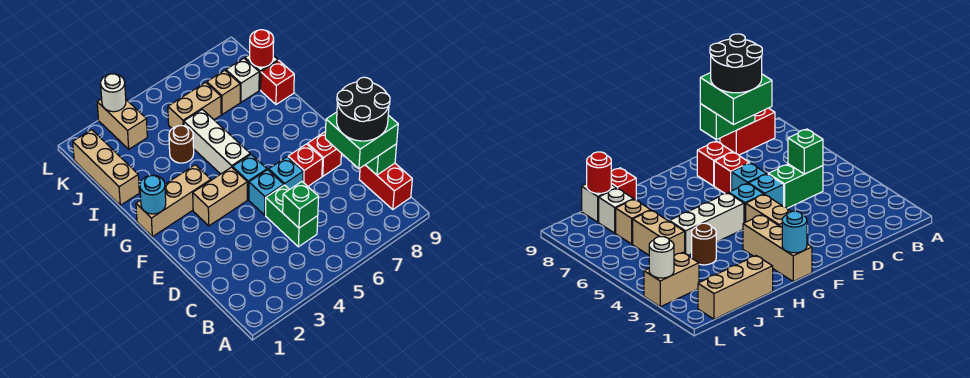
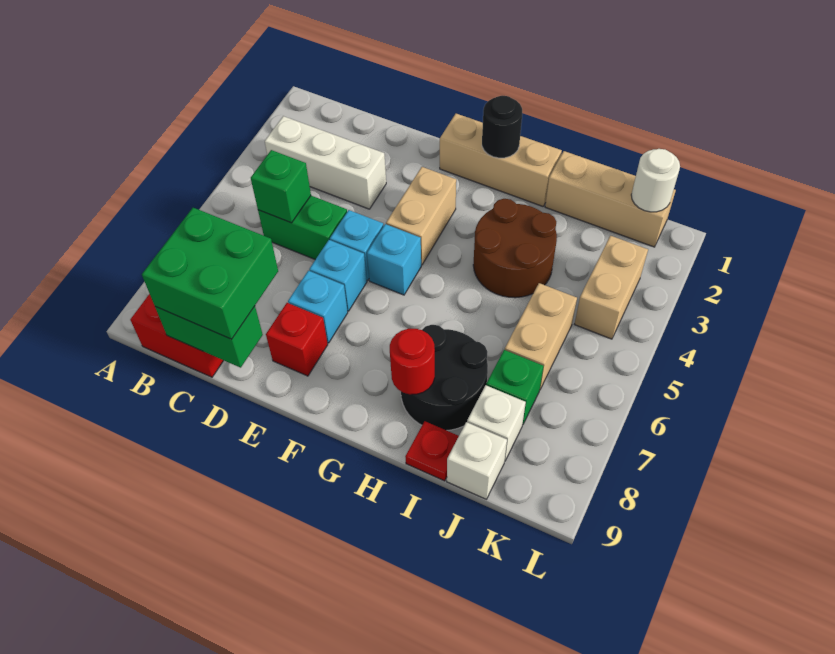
black round brick C8:D9 level 4 -> black round brick H7:I8 level 1
red brick E7 level 1 -> cyan brick E7 level 1
tan brick G1:G3 level 1 -> tan brick F1:H1 level 1
cyan round brick G1 level 2 -> black round brick G1 level 2
white brick G5:I5 level 1 -> white brick B3:D3 level 1
brown round brick I4 level 1 -> brown round brick H3:I4 level 1
red brick I9 level 1 -> red plate I9 level 1
tan brick J7 level 1 -> green brick J7 level 1
red round brick J9 level 2 -> red round brick H8 level 2
tan brick K3:L3 level 1 -> tan brick K3:K4 level 1
white round brick L3 level 2 -> white round brick K1 level 2

